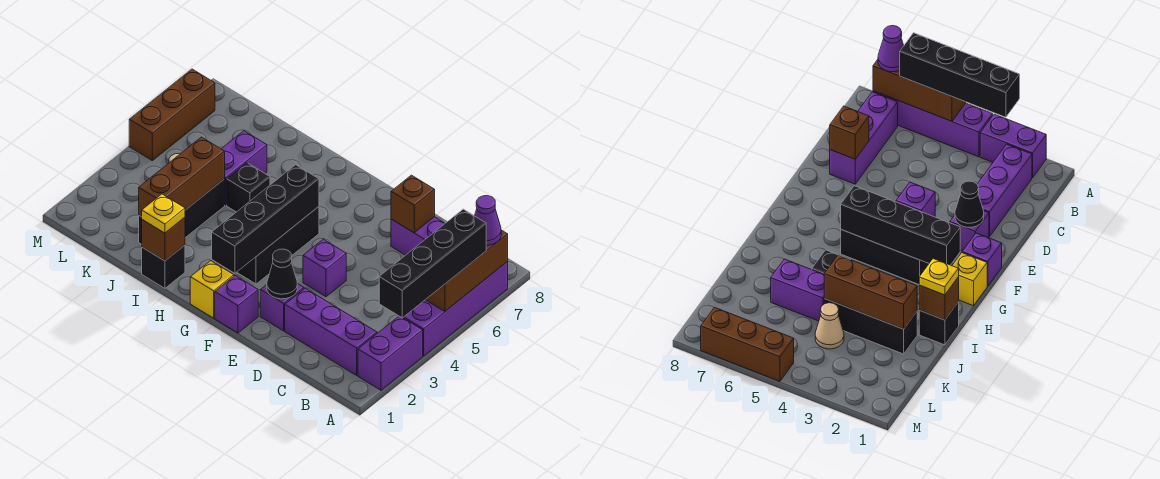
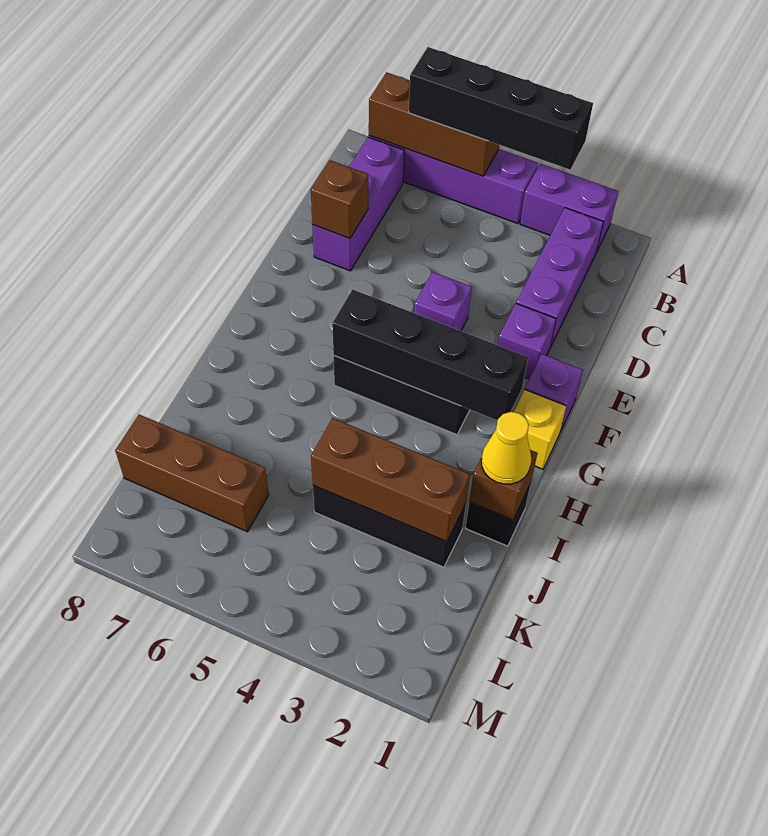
purple cone A7 level 3 -> none
black cone E2 level 2 -> none
yellow plate I1 level 3 -> yellow cone I1 level 3
black brick I5 level 1 -> none
purple brick J5:J6 level 1 -> none
tan cone K4 level 1 -> none
brown brick M5:M7 level 1 -> brown brick K6:K8 level 1

